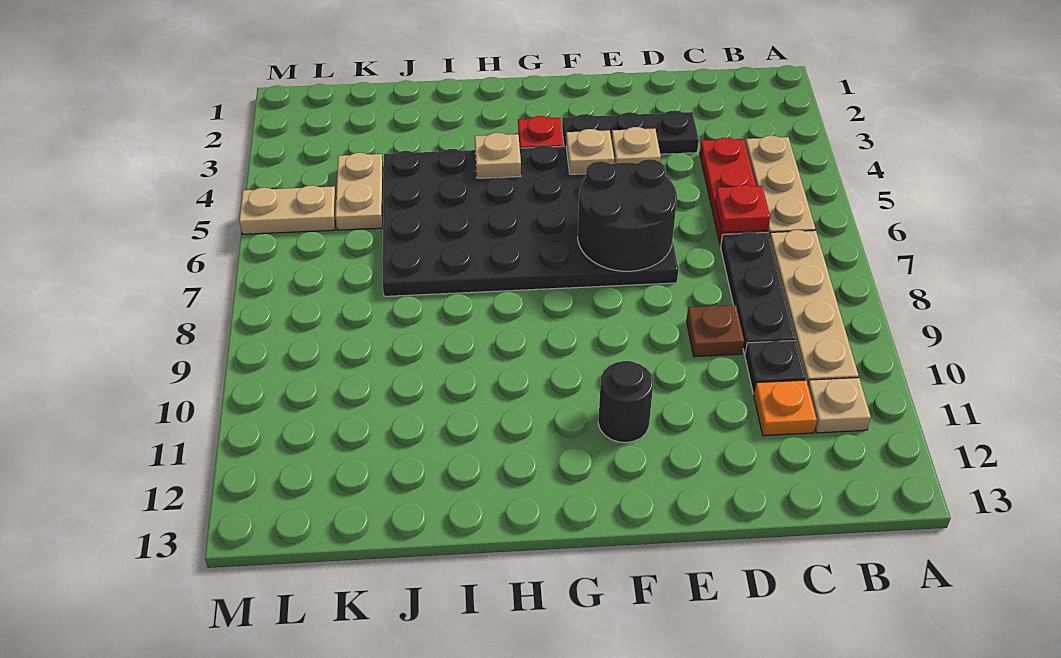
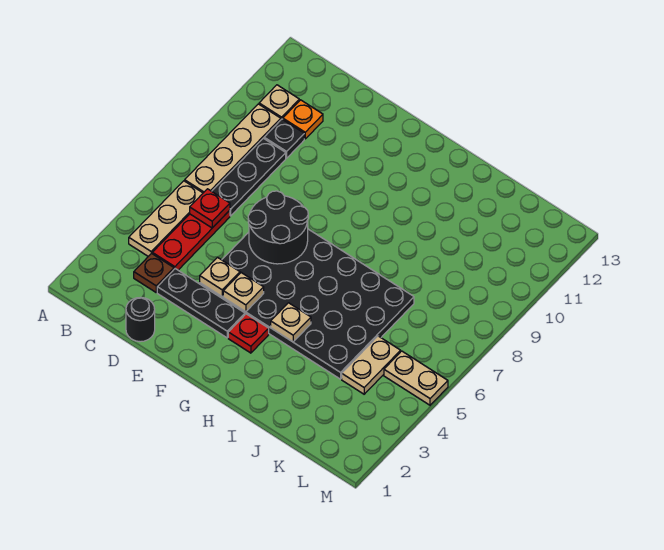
brown plate D9 level 1 -> brown plate C3 level 1
black round brick F11 level 1 -> black round brick D1 level 1

